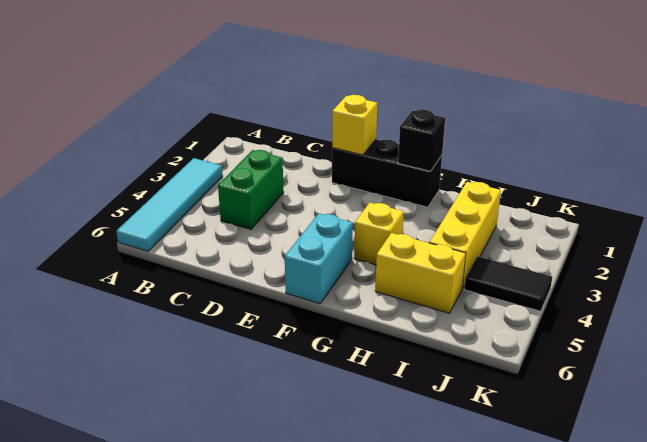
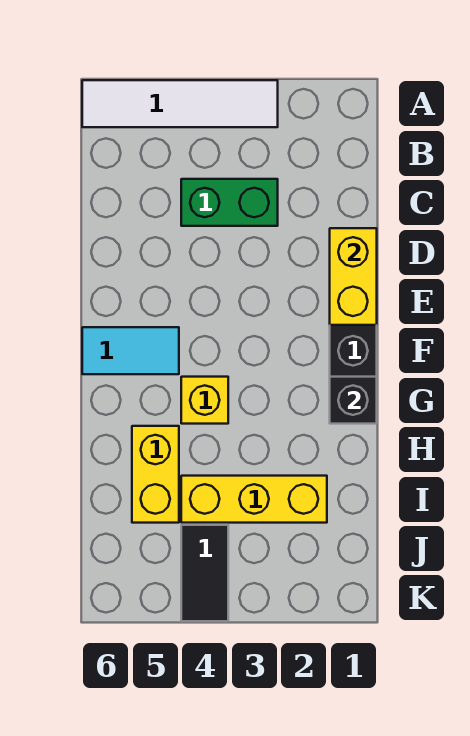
cyan tile A3:A6 level 1 -> white tile A3:A6 level 1
yellow brick E1 level 2 -> yellow brick D1:E1 level 2
cyan brick F5:F6 level 1 -> cyan tile F5:F6 level 1

